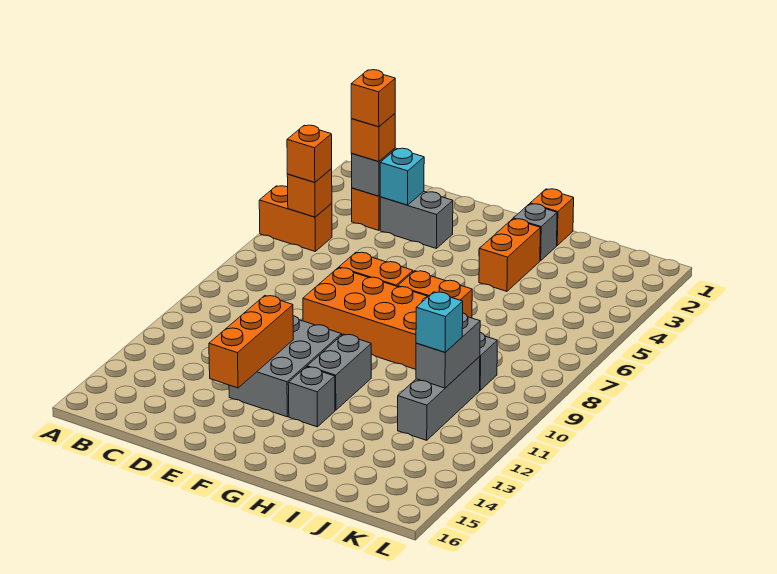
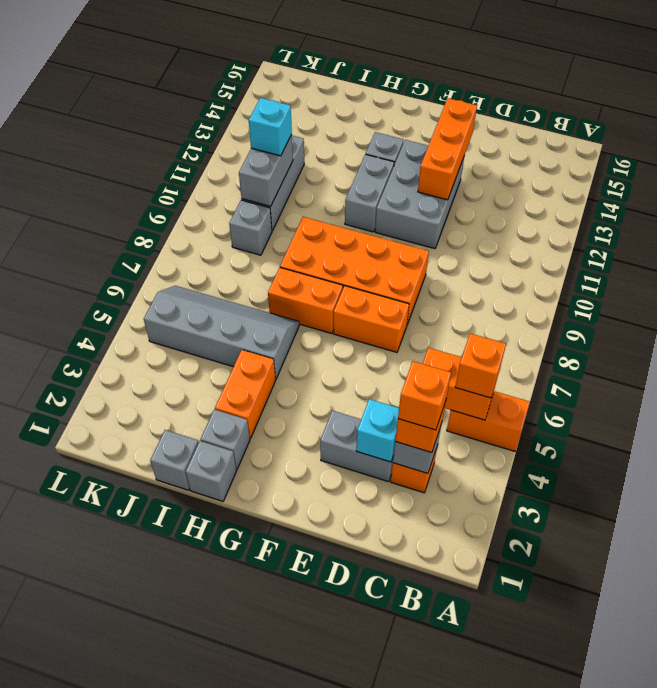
orange brick B5 level 2 -> orange brick B5:C5 level 2
orange brick H1 level 1 -> grey brick H1 level 1
none -> grey slope H5:K6 level 1 top 5
none -> grey brick I1 level 1

